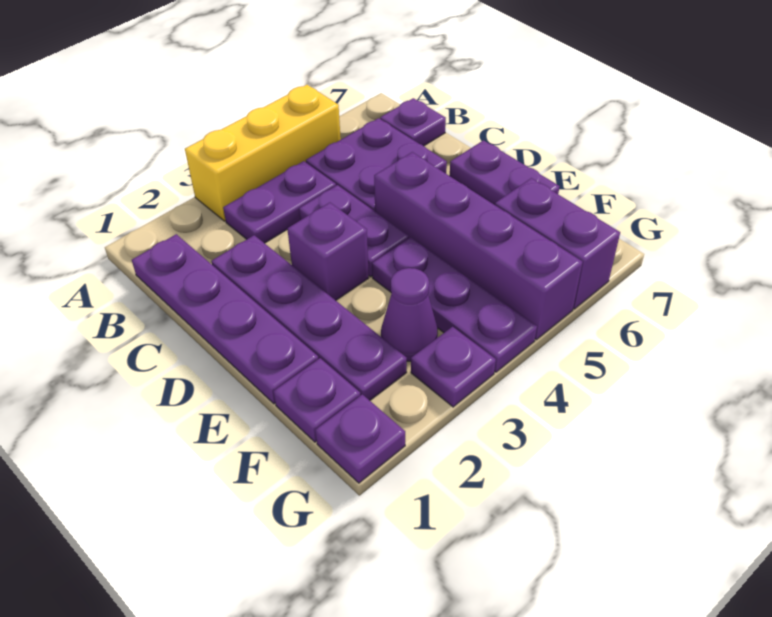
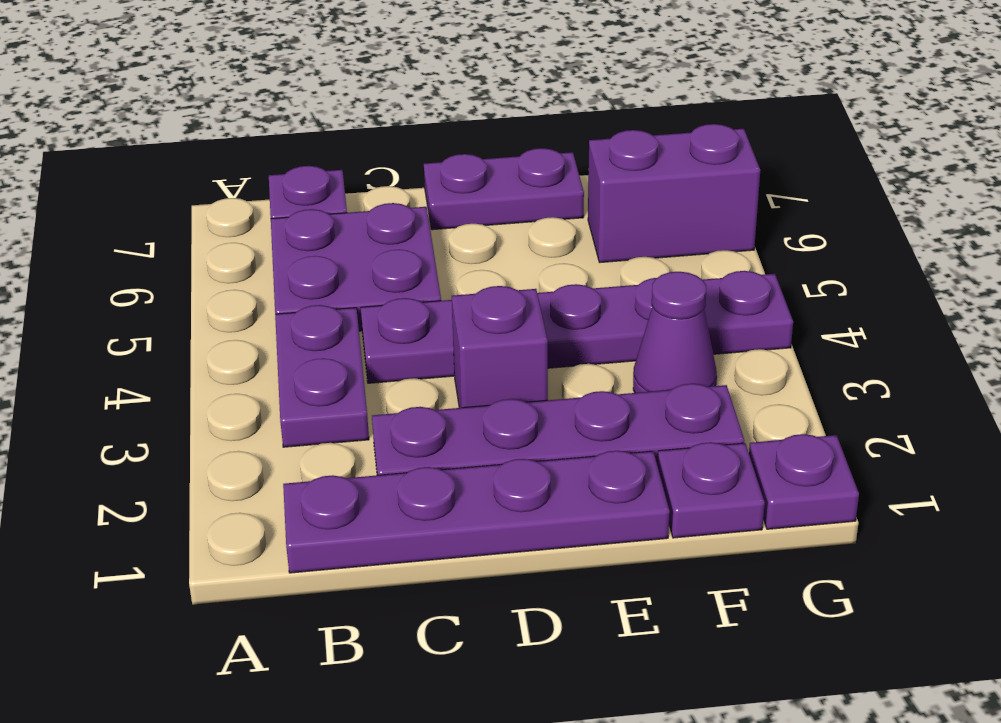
yellow brick A3:A5 level 1 -> none
purple brick D5:G5 level 1 -> none
purple plate G3 level 1 -> none

